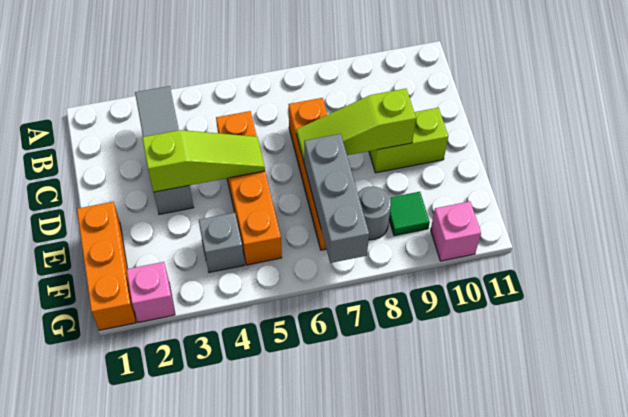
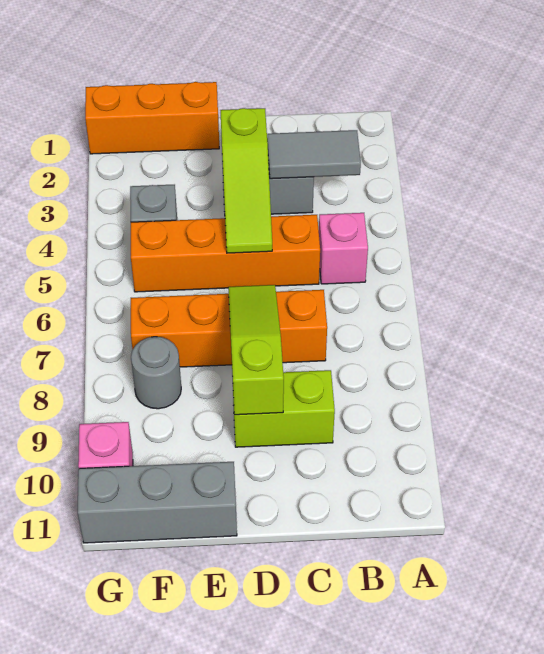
lime brick D9:D10 level 1 -> lime brick C9:D9 level 1
grey brick E7:G7 level 2 -> grey brick E11:G11 level 1
green tile F9 level 1 -> none
pink brick G2 level 1 -> pink brick B5 level 1

